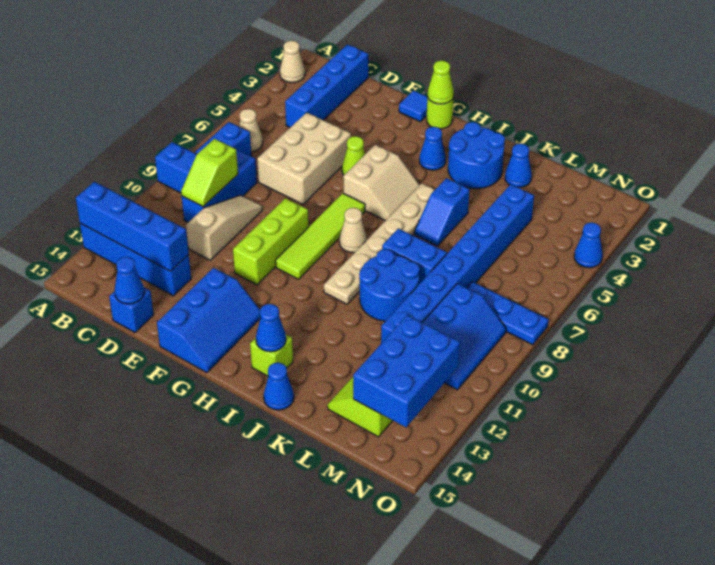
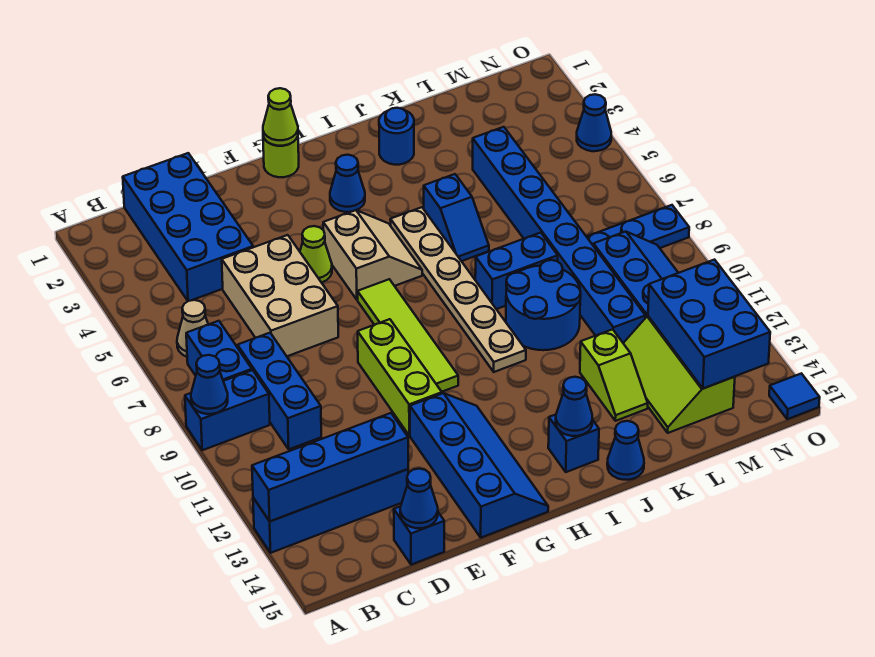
tan cone A2 level 1 -> none
blue brick C1:C4 level 1 -> blue brick C1:D4 level 1
lime slope C9:C10 level 2 top 9 -> lime slope K12:K13 level 1 top 12
tan slope D9:D11 level 1 top 11 -> none
blue tile F1 level 1 -> blue tile O15 level 1
blue slope F13:G15 level 1 top F -> blue slope F12:G15 level 1 top F
tan cone H8 level 1 -> none
blue round brick I2:J3 level 1 -> blue round brick J2 level 1
lime brick I14 level 1 -> blue brick I14 level 1
blue cone K2 level 1 -> blue cone A9 level 2

